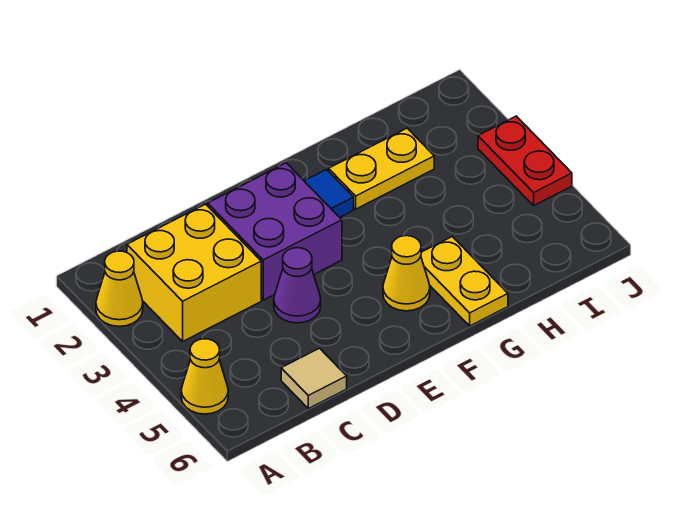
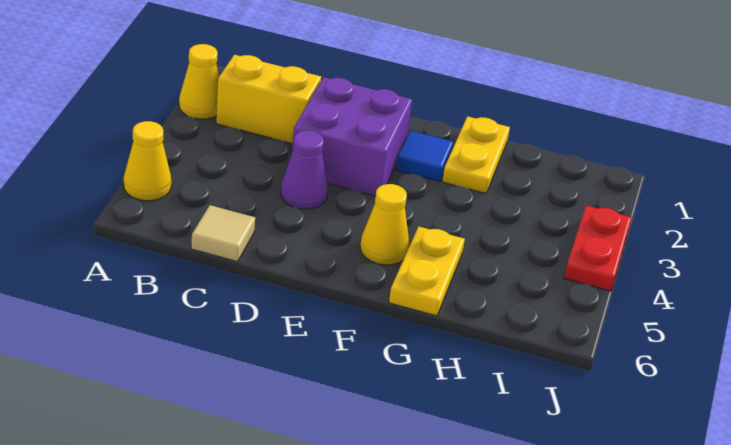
yellow brick B2:C3 level 1 -> yellow brick B2:C2 level 1
yellow plate G2:H2 level 1 -> yellow plate G1:G2 level 1

